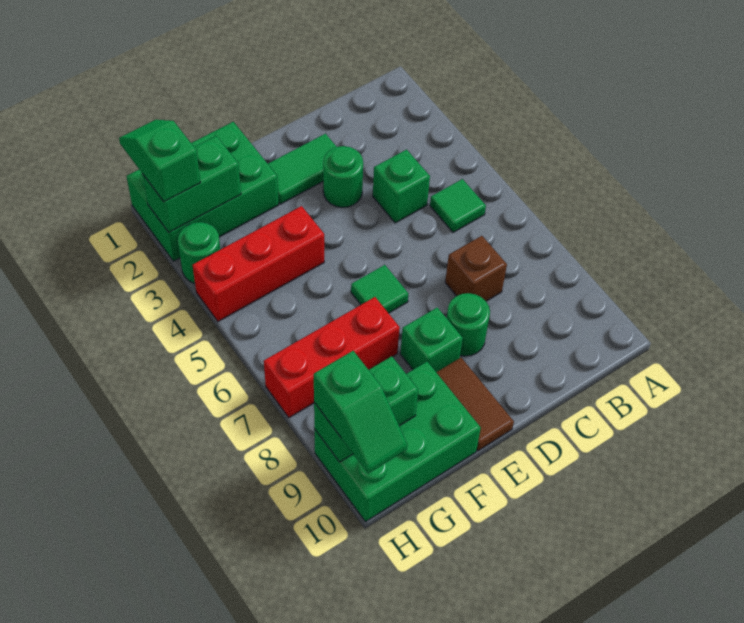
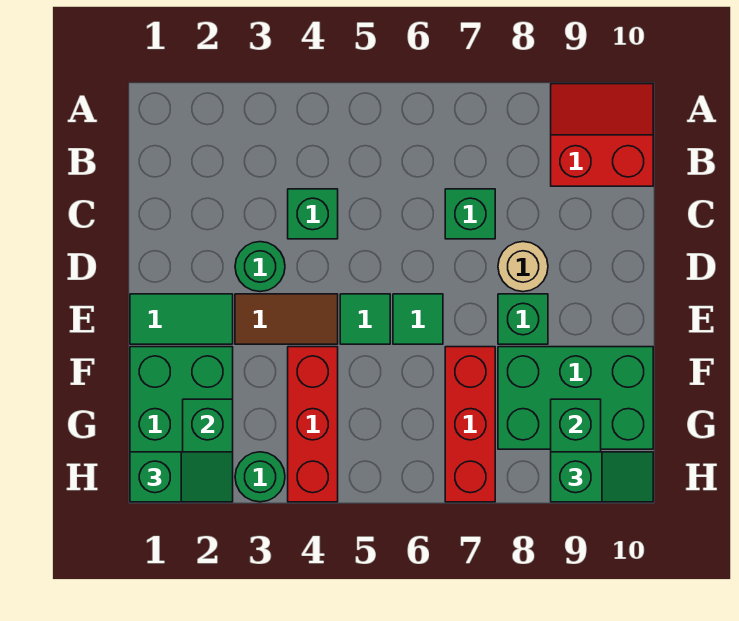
none -> red slope A9:B10 level 1 top B
green tile B5 level 1 -> green tile E5 level 1
brown brick C7 level 1 -> green brick C7 level 1
green tile D2:E2 level 1 -> green tile E1:E2 level 1
green round brick D8 level 1 -> tan round brick D8 level 1
brown tile E9:E10 level 1 -> brown tile E3:E4 level 1
green brick F9:H10 level 1 -> green brick F8:G10 level 1
green slope H1:H2 level 3 top 2 -> green slope H1:H2 level 3 top 1

